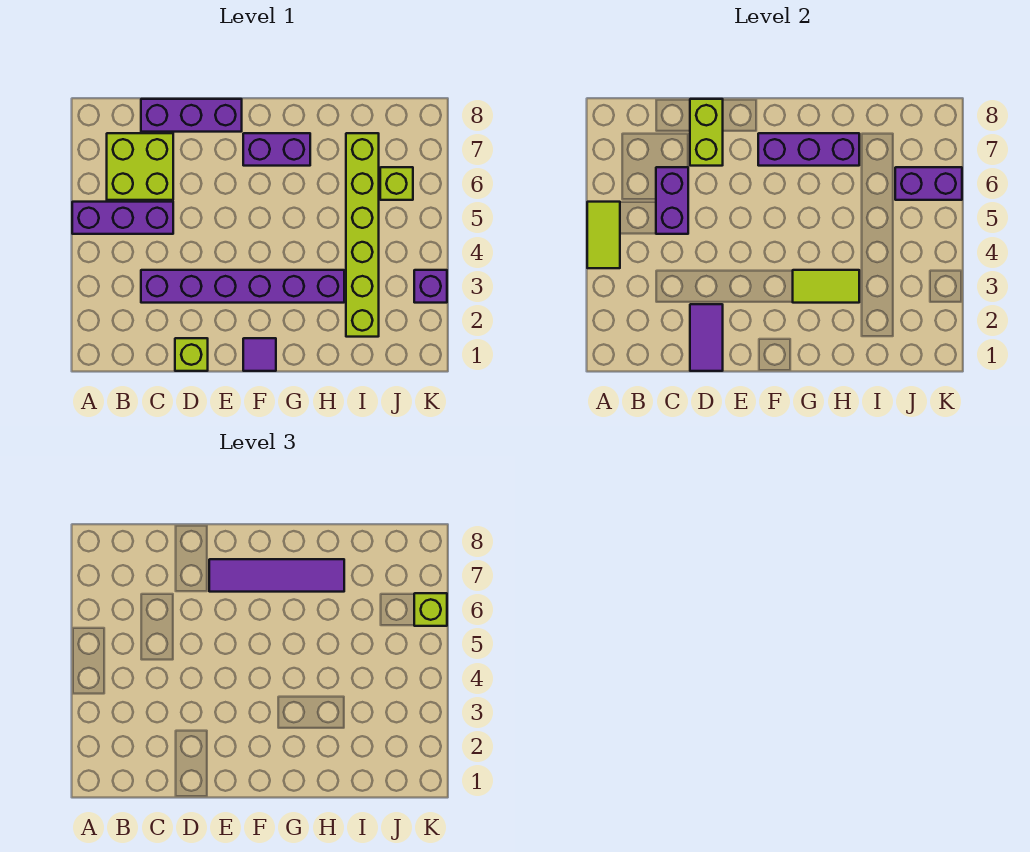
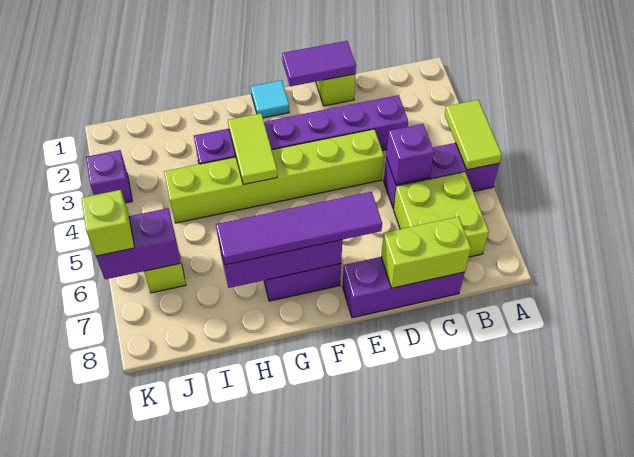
purple brick C5:C6 level 2 -> purple brick C5 level 2
purple tile D1:D2 level 2 -> purple tile D1:E1 level 2
lime brick D7:D8 level 2 -> lime brick C8:D8 level 2
purple tile F1 level 1 -> cyan tile F1 level 1
lime tile G3:H3 level 2 -> lime tile G3:G4 level 2
lime brick I2:I7 level 1 -> lime brick D4:I4 level 1

